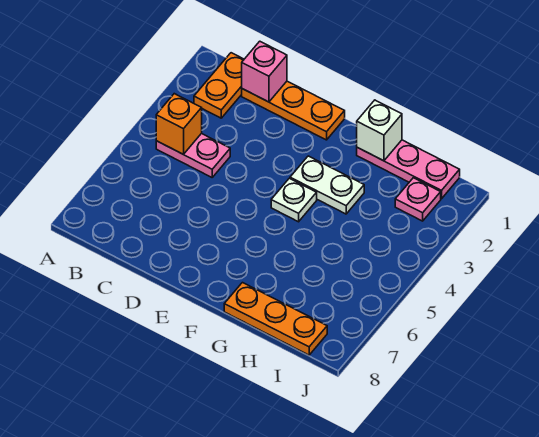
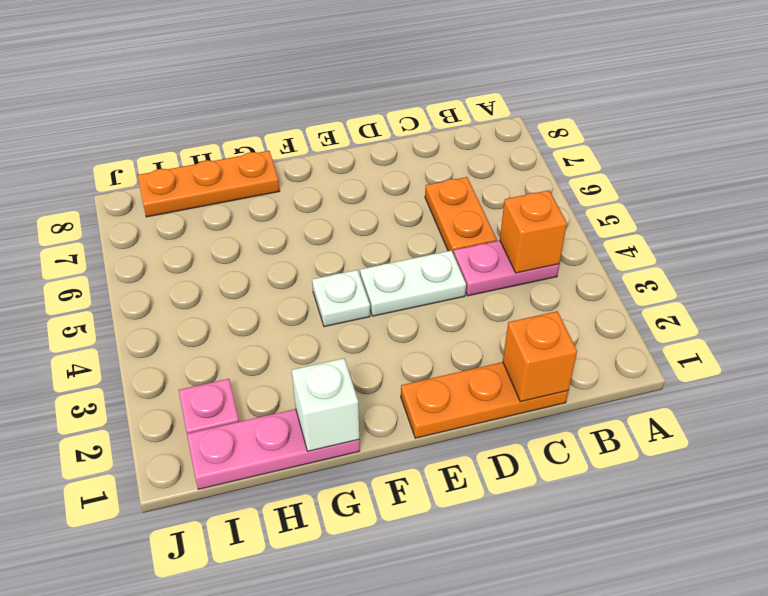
orange plate B1:B2 level 1 -> orange plate C5:C6 level 1
pink brick C1 level 2 -> orange brick C1 level 2
white plate F3:G3 level 1 -> white plate D4:E4 level 1

